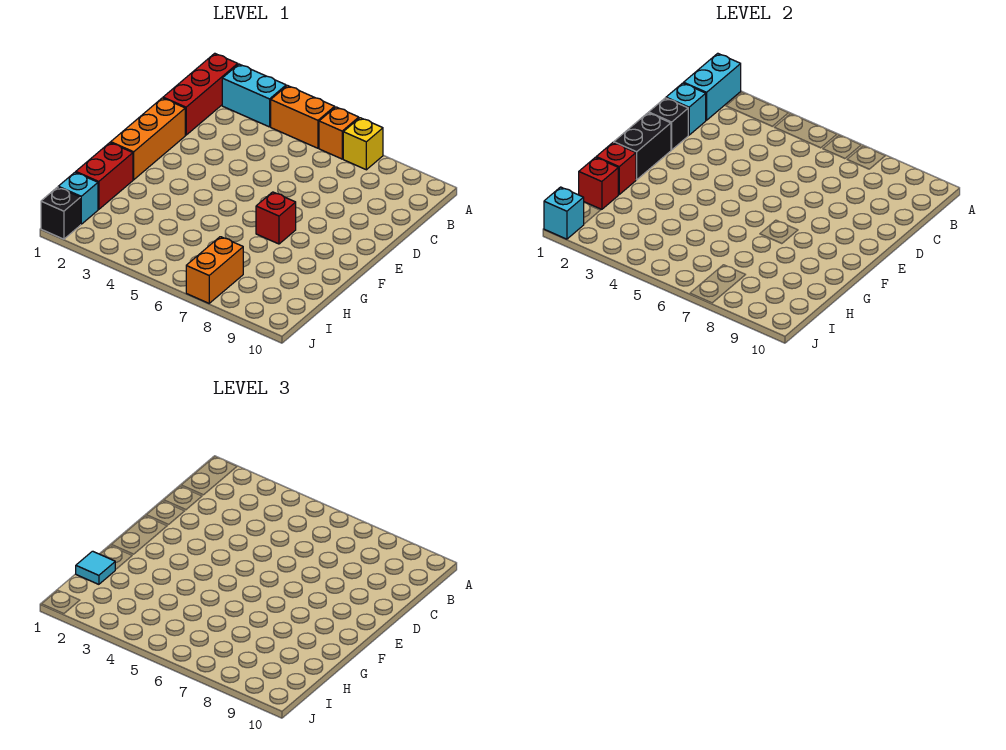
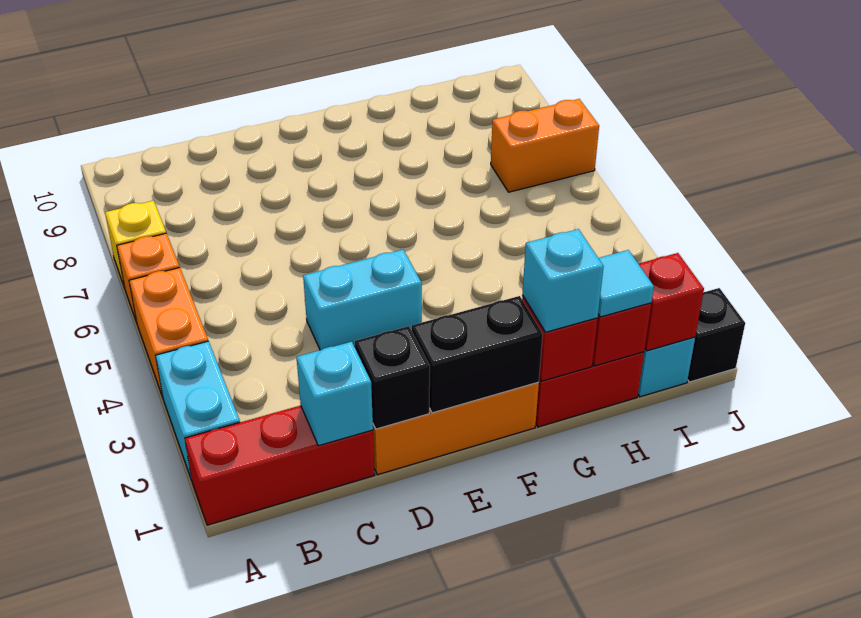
cyan brick A1:B1 level 2 -> cyan brick D4:E4 level 1
red brick F7 level 1 -> red brick I1 level 2
cyan brick J1 level 2 -> cyan brick G1 level 3

